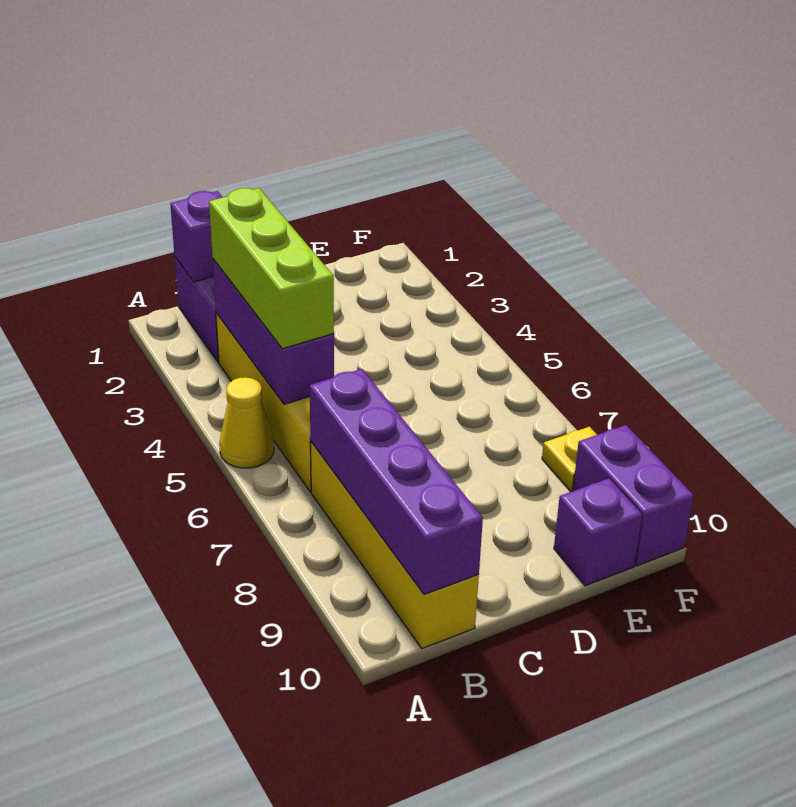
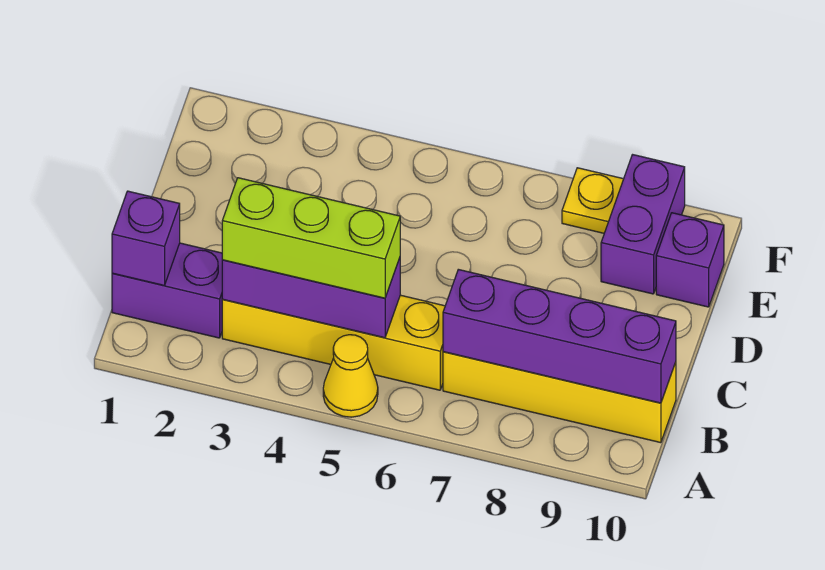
purple brick F9:F10 level 1 -> purple brick E9:F9 level 1

